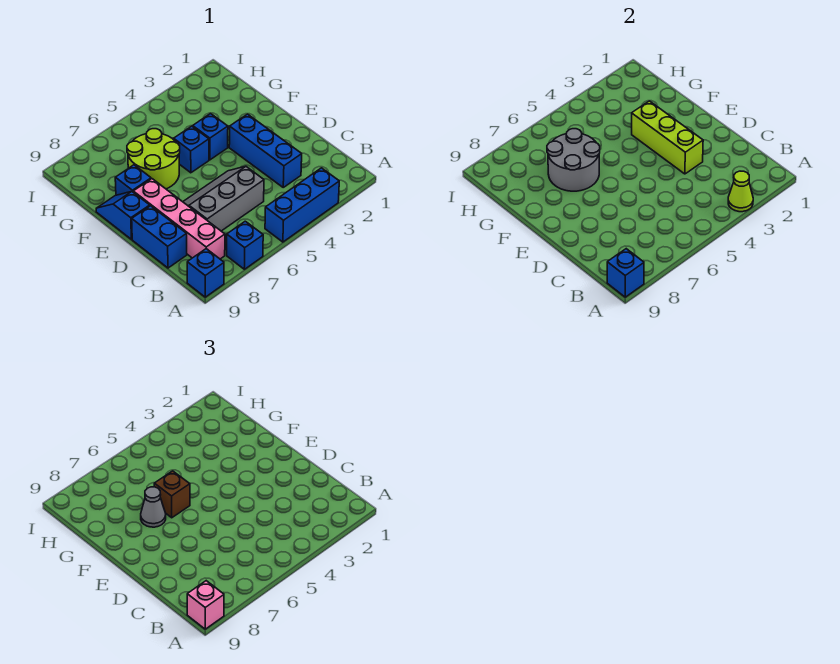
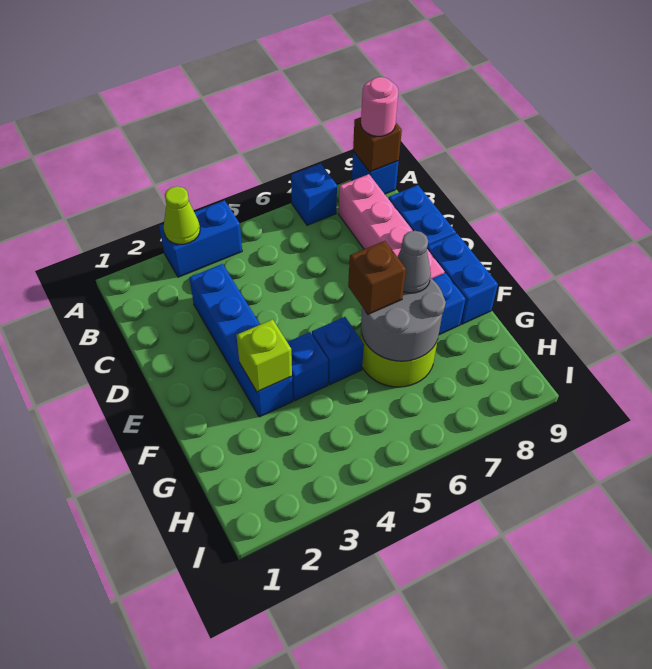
blue brick A3:A5 level 1 -> blue brick A3:A4 level 1
blue brick A9 level 2 -> brown brick A9 level 2
pink brick A9 level 3 -> pink round brick A9 level 3
blue brick C3:E3 level 1 -> blue brick C3:F3 level 1
grey slope C5:D7 level 1 top C -> none
lime brick D3:F3 level 2 -> lime brick F3 level 2
blue slope E9:F9 level 1 top E -> blue brick E9:F9 level 1

